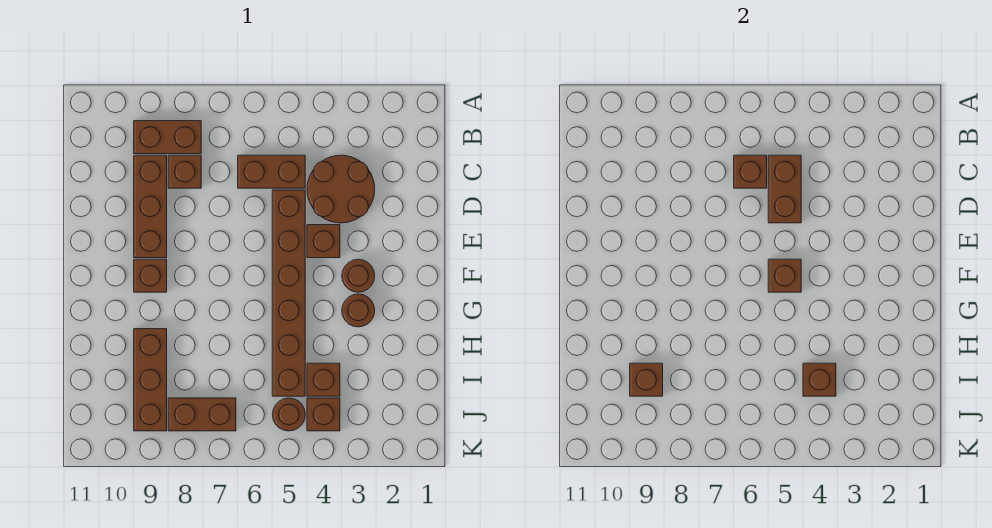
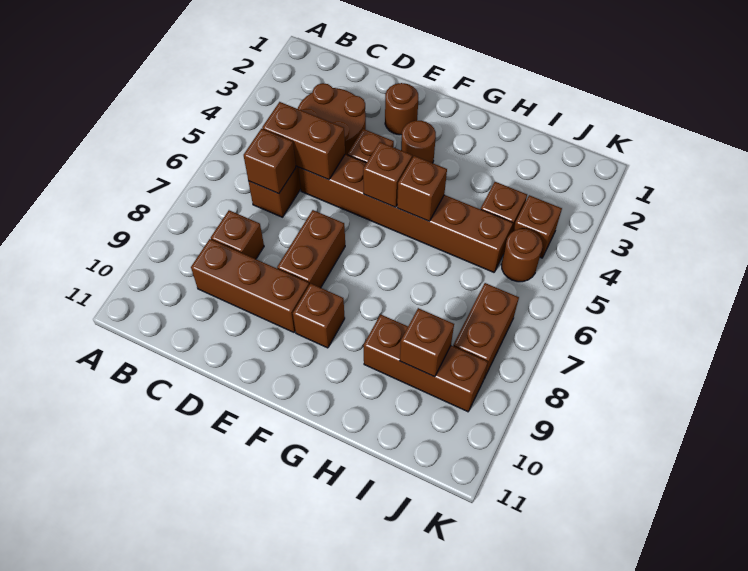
brown brick B8:B9 level 1 -> brown brick E7:E8 level 1
brown round brick G3 level 1 -> brown round brick E2 level 1
brown brick I4 level 2 -> brown brick G5 level 2

